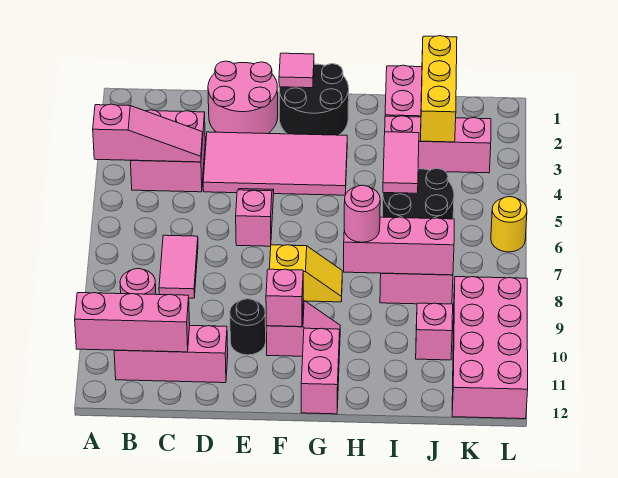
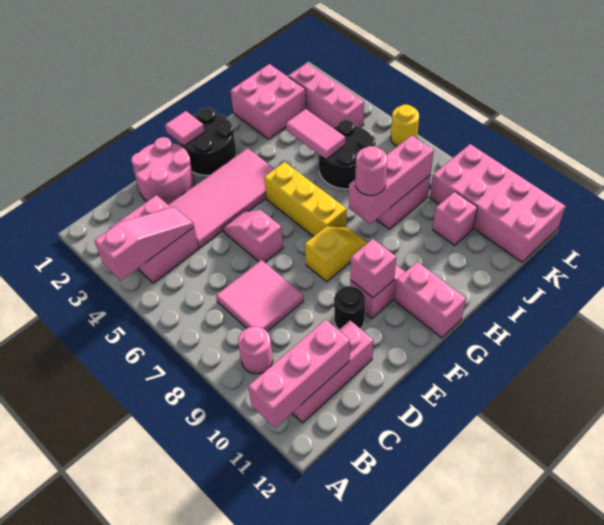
pink tile C7:C8 level 1 -> pink tile C7:D8 level 1
pink brick I3:K3 level 1 -> pink brick K2:K4 level 1
yellow brick J1:J3 level 2 -> yellow brick G5:G7 level 1

